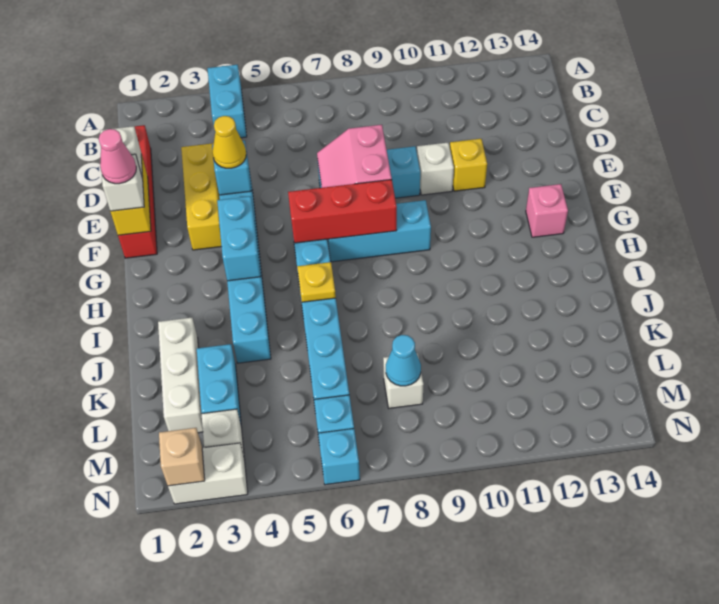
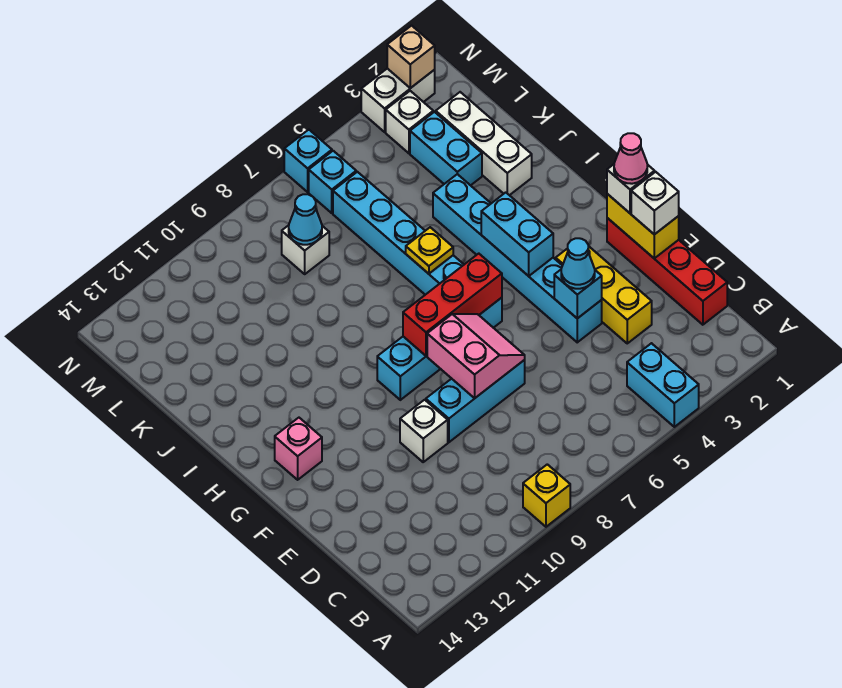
yellow cone E4 level 3 -> cyan cone E4 level 3
yellow brick E11 level 1 -> yellow brick A9 level 1

